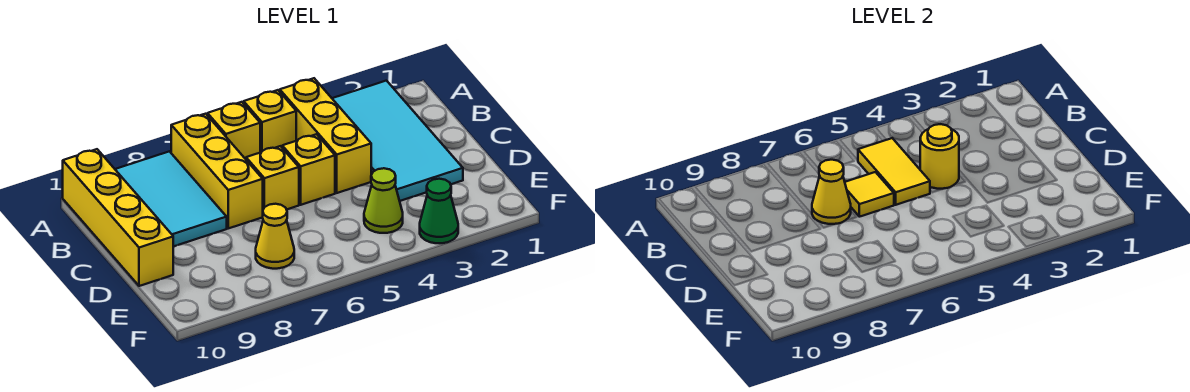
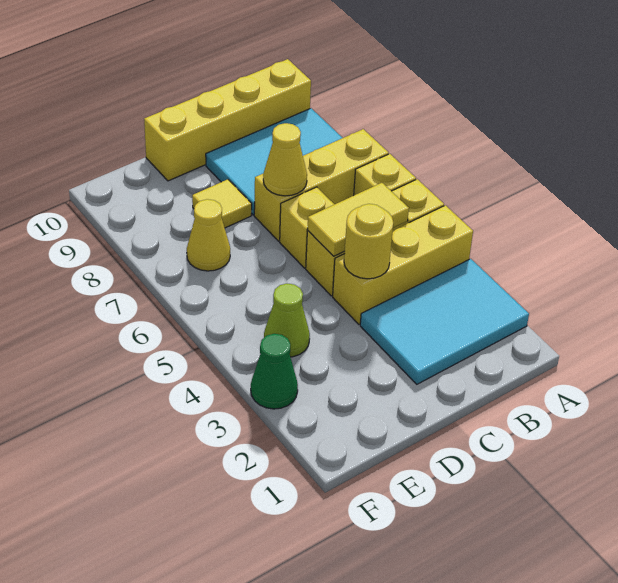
cyan tile A2:D3 level 1 -> cyan tile A2:C3 level 1
yellow tile C6 level 2 -> yellow tile D8 level 1

